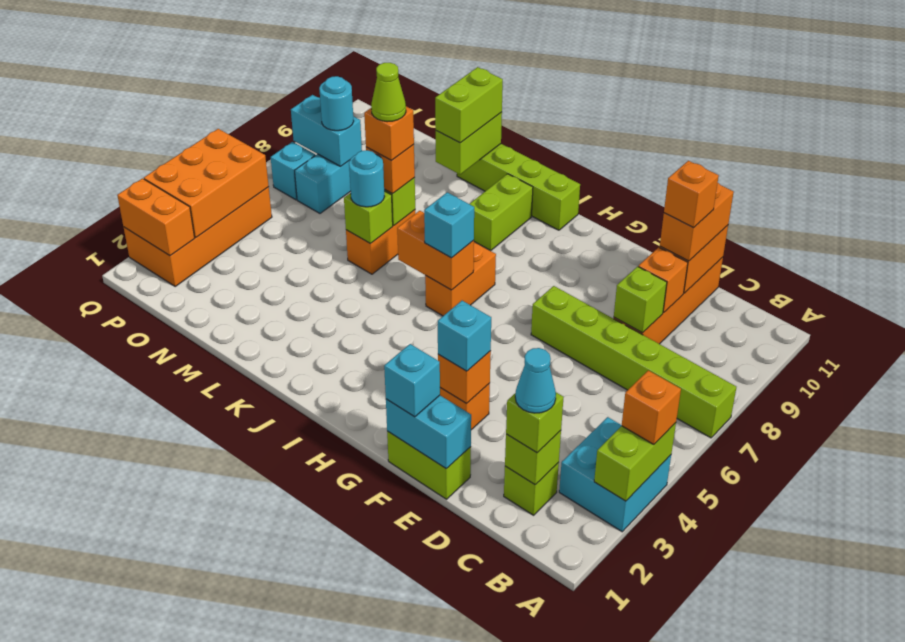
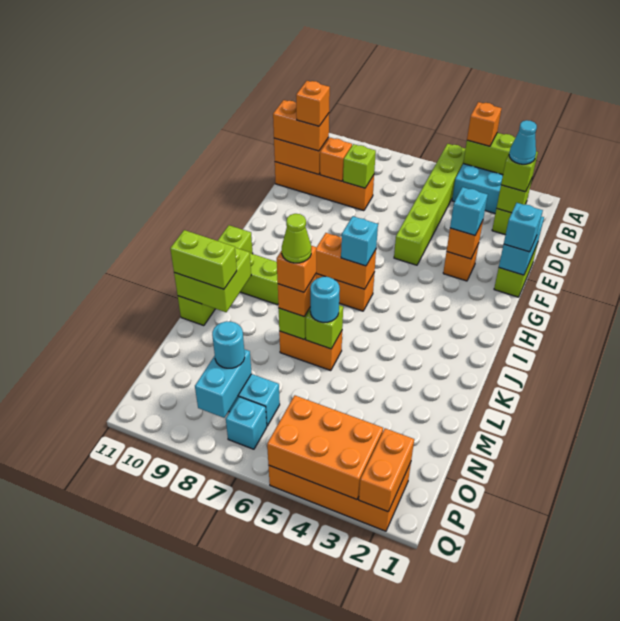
lime brick A7:F7 level 1 -> lime brick A5:F5 level 1
orange brick I6:J6 level 2 -> orange brick I6:I7 level 2
lime brick L10:L11 level 2 -> lime brick K10:L11 level 2

